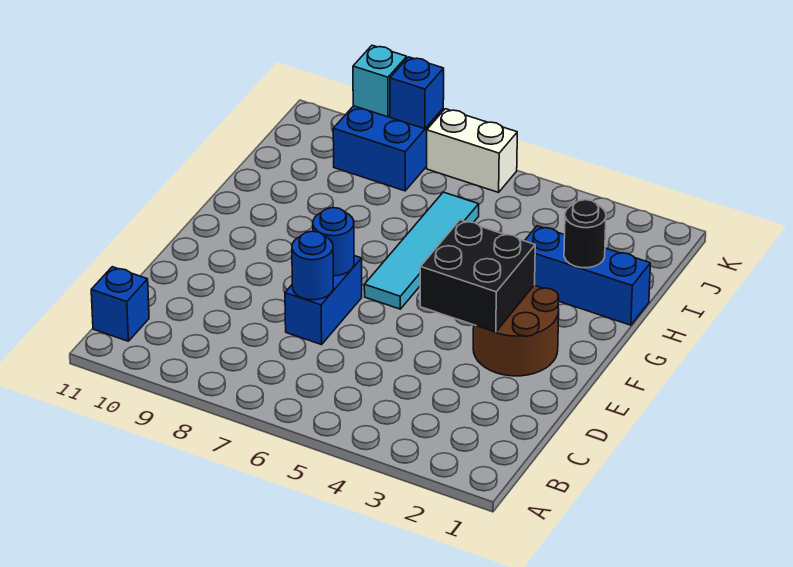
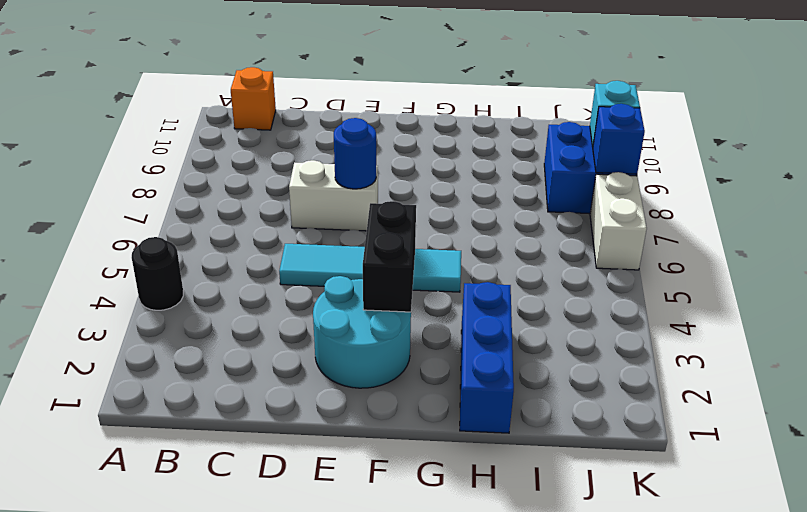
blue brick B11 level 1 -> orange brick B11 level 1
blue brick D7:E7 level 1 -> white brick D7:E7 level 1
blue round brick D7 level 2 -> none
brown round brick E2:F3 level 1 -> cyan round brick E2:F3 level 1
black brick E3:F4 level 2 -> black brick F3:F4 level 2
cyan tile F6:I6 level 1 -> cyan tile D5:G5 level 1
black round brick H2 level 2 -> black round brick A4 level 1

